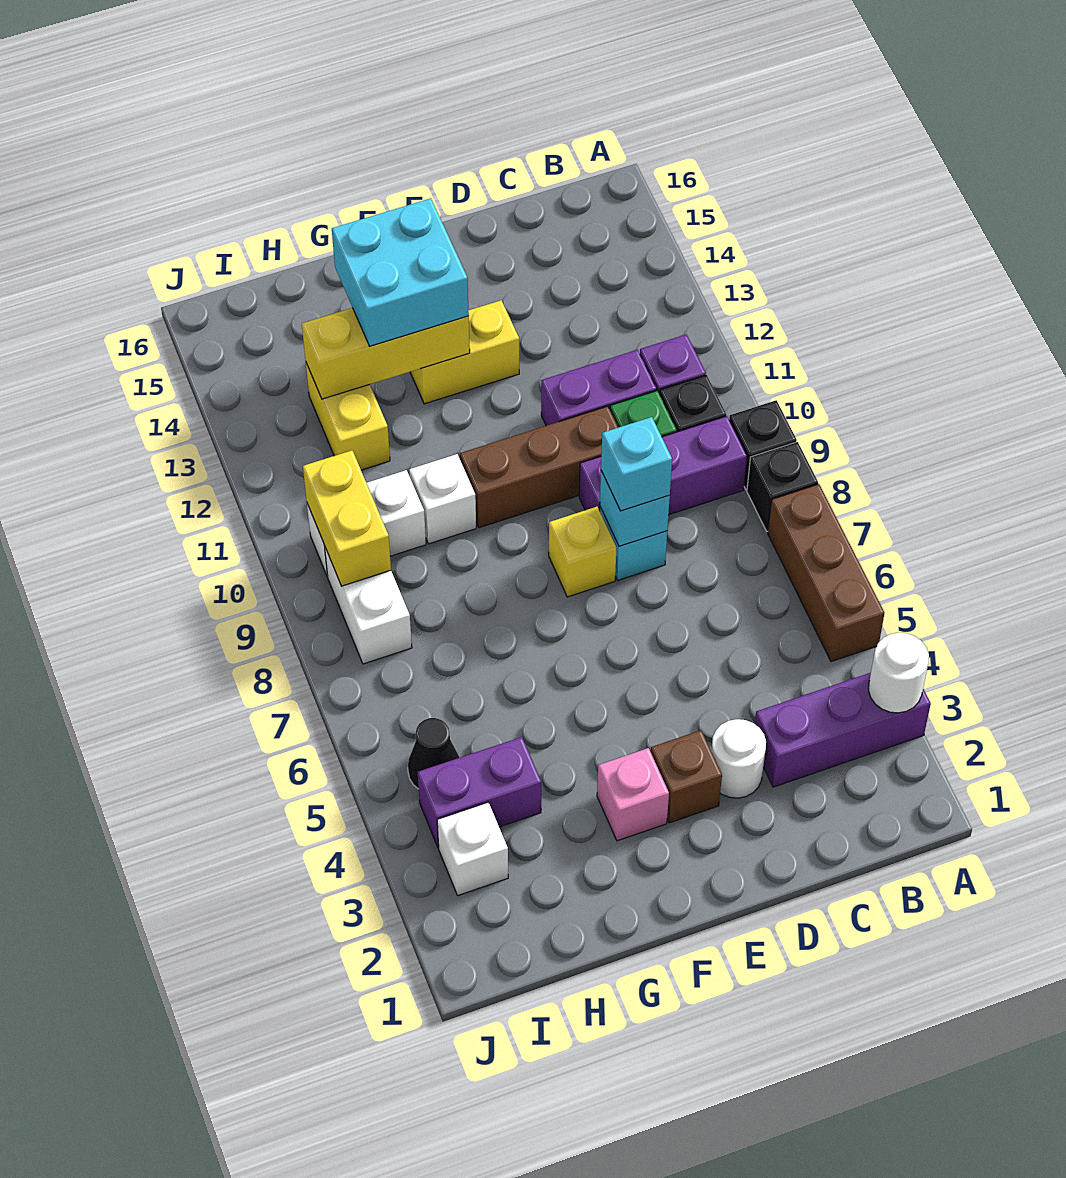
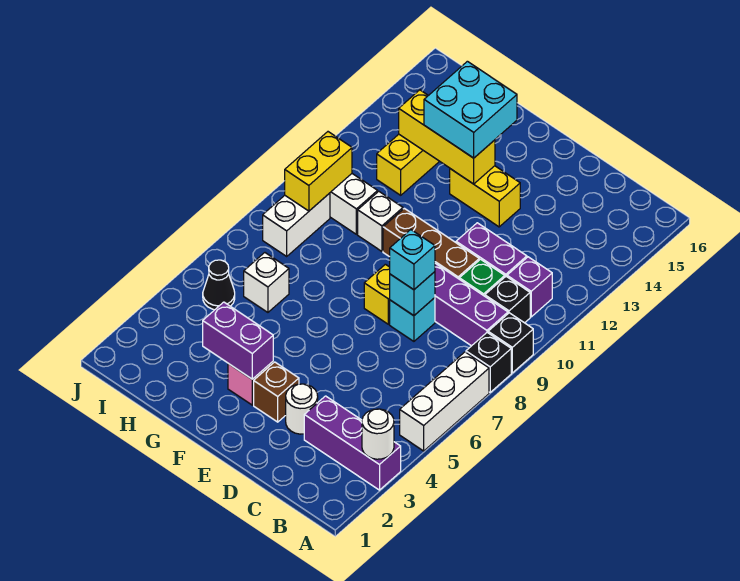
brown brick A5:A7 level 1 -> white brick A5:A7 level 1
purple brick H4:I4 level 1 -> purple brick F3:G3 level 2
white brick I3 level 1 -> white brick H6 level 1

